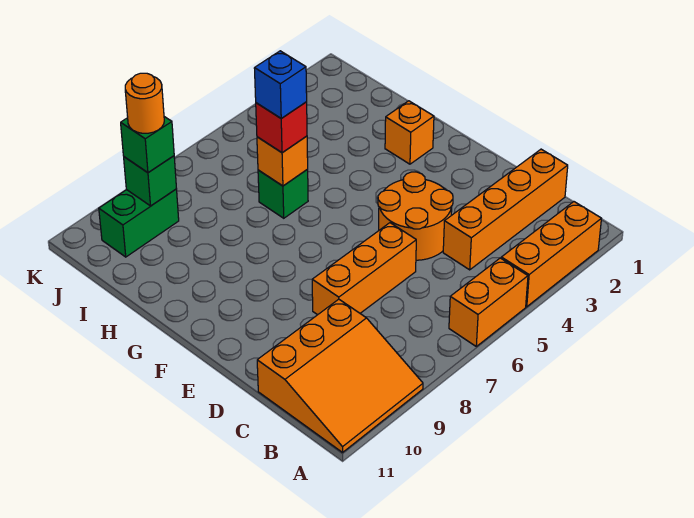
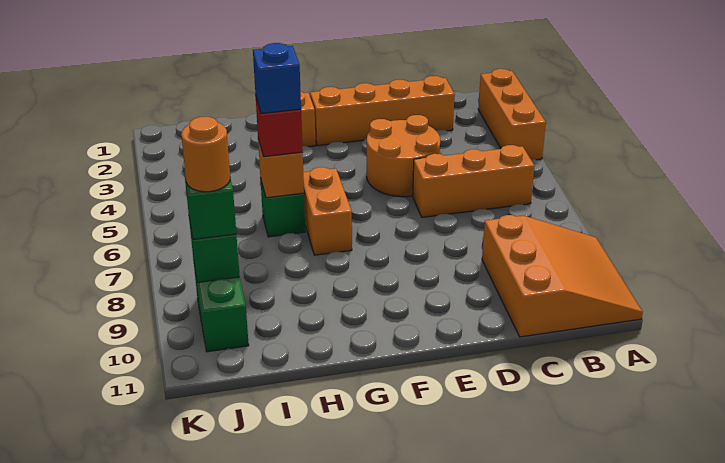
orange brick A5:A6 level 1 -> orange brick G6:G7 level 1
orange brick C1:C4 level 1 -> orange brick C2:F2 level 1
orange brick D6:D8 level 1 -> orange brick B6:D6 level 1

